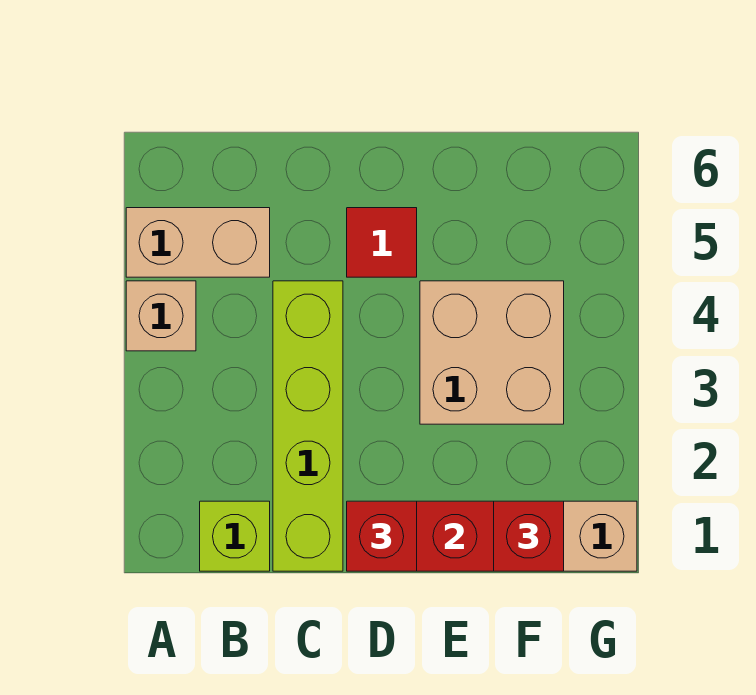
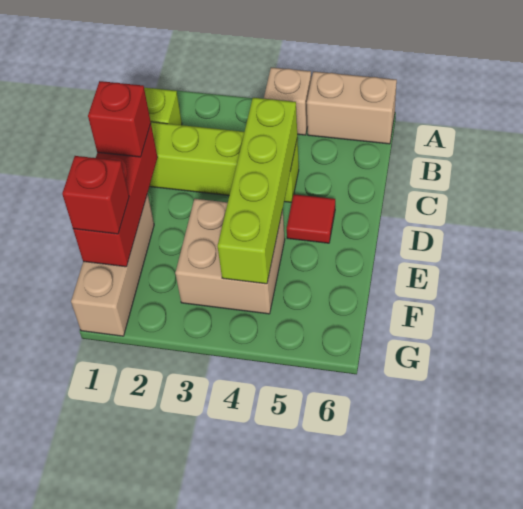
tan brick A5:B5 level 1 -> tan brick A5:A6 level 1
none -> lime brick C4:F4 level 2

